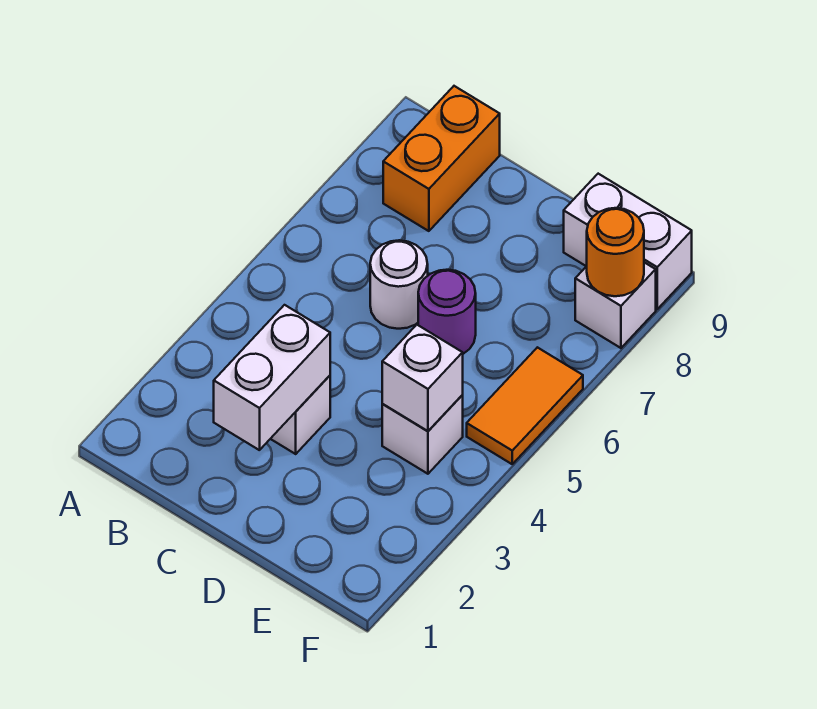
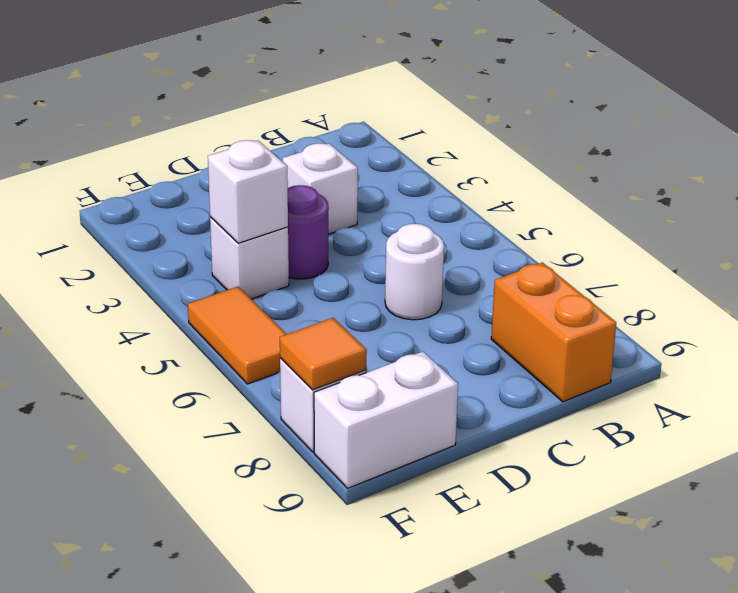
white brick C2:C3 level 2 -> none
purple round brick D6 level 1 -> purple round brick D4 level 1
orange round brick F8 level 2 -> orange tile F8 level 2

